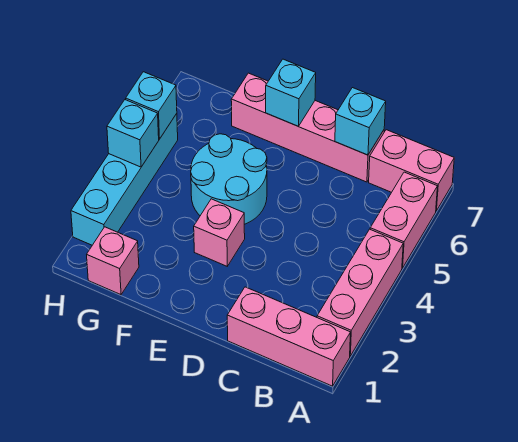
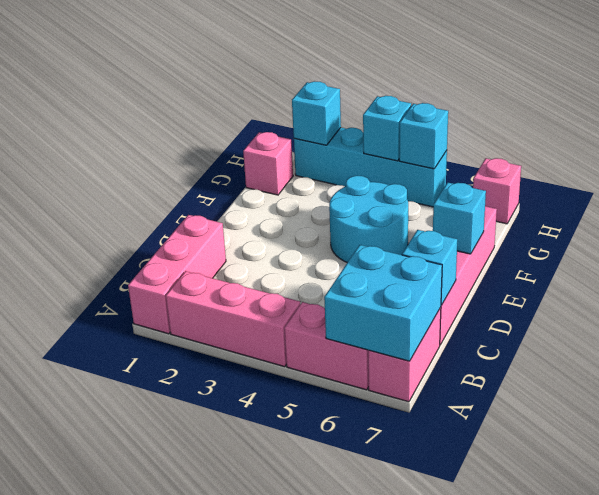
none -> cyan brick A6:B7 level 2
pink brick E3 level 1 -> pink brick H7 level 1
none -> cyan brick H2 level 2

